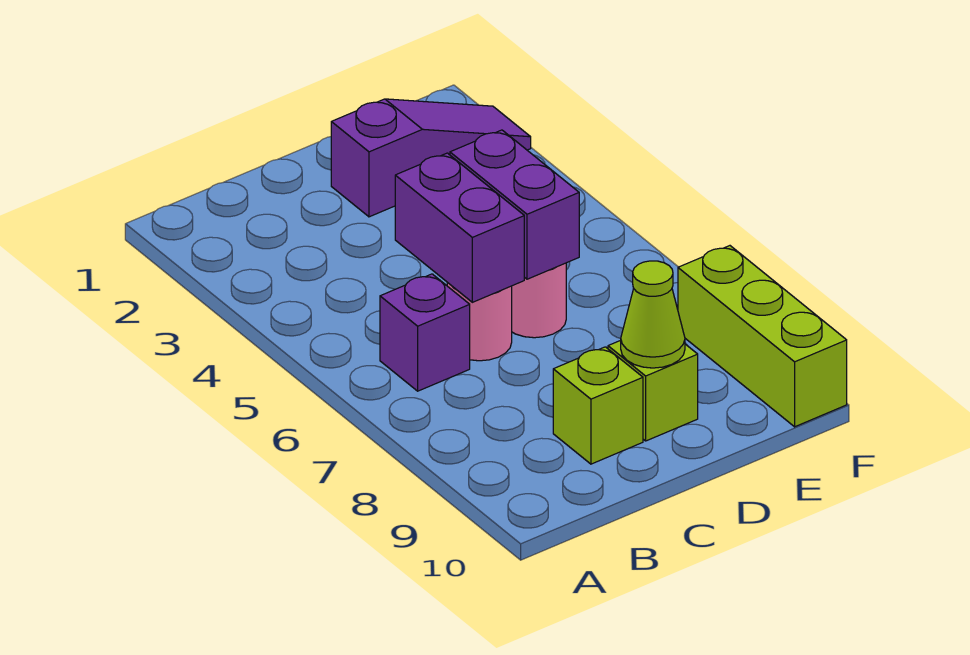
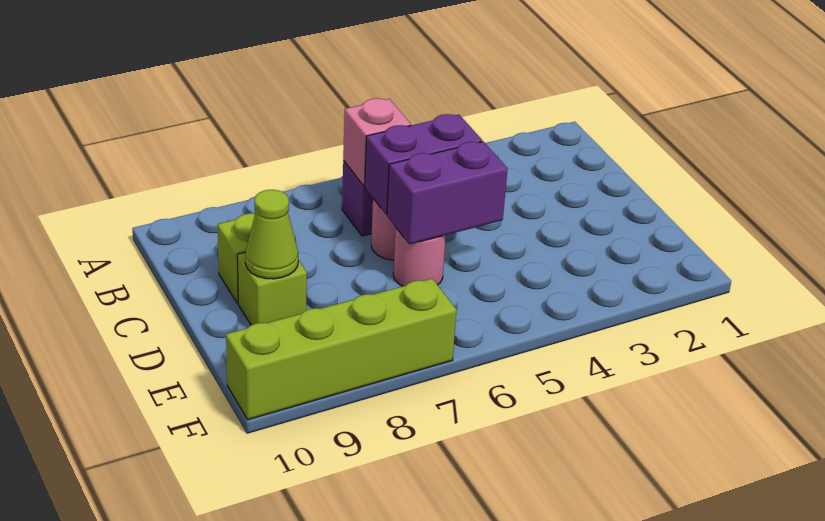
none -> pink brick B6 level 2
purple slope D2:F2 level 1 top D -> none
lime brick F8:F10 level 1 -> lime brick F7:F10 level 1

